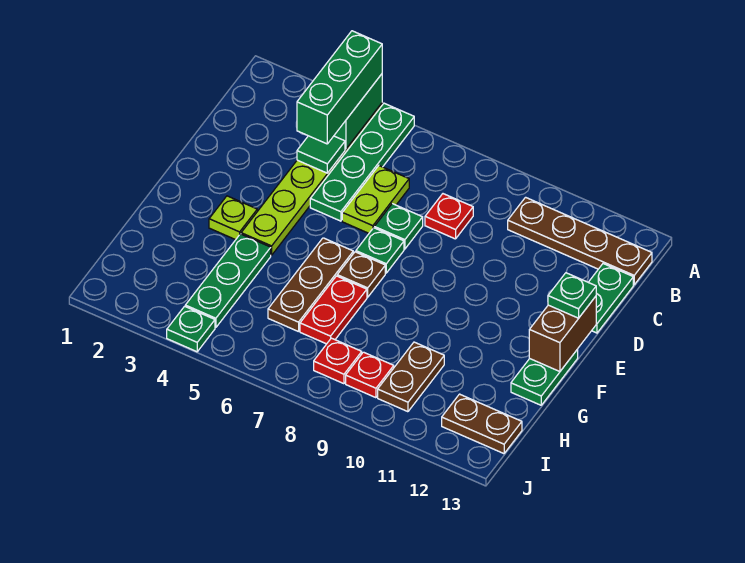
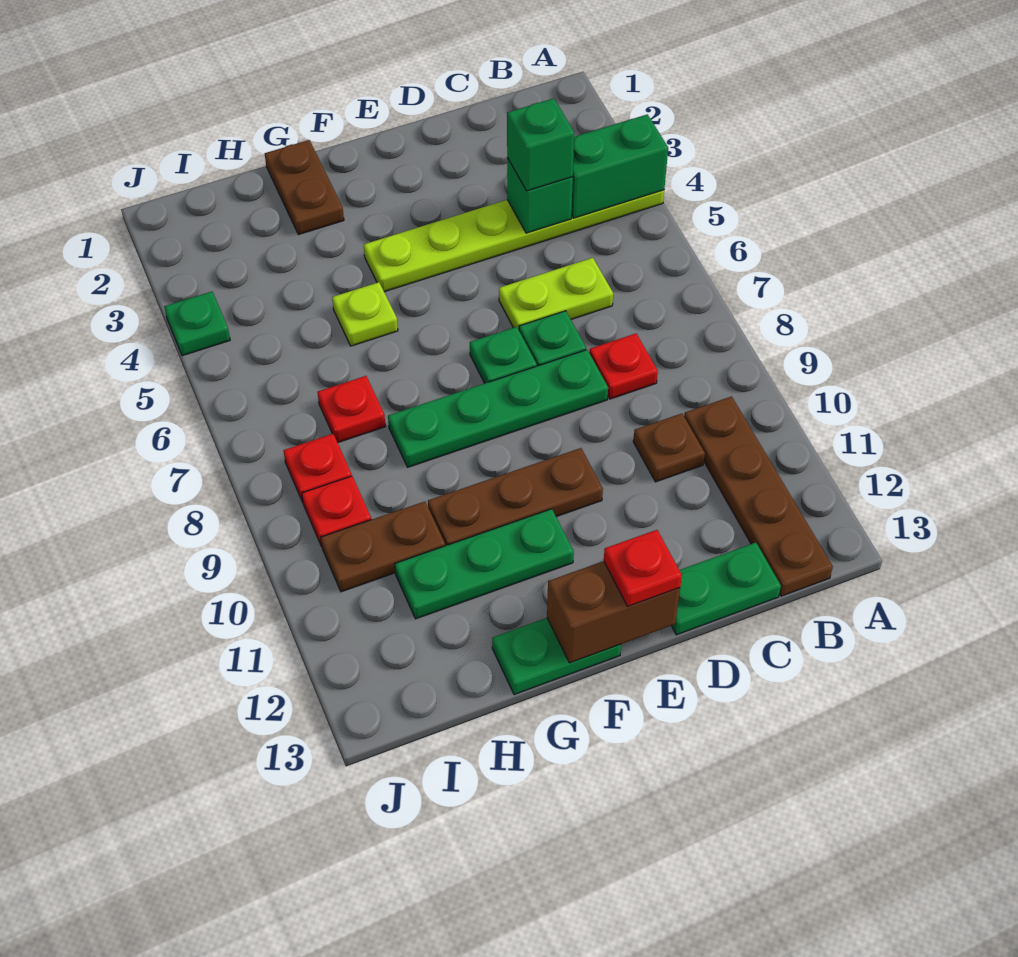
green brick A4:C4 level 3 -> green brick C4 level 3
green plate A5:D5 level 1 -> green plate D8:G8 level 1
green tile C4 level 2 -> green brick C4 level 2
green plate E13 level 3 -> red plate E13 level 3
lime plate F3 level 1 -> lime plate G5 level 1
brown plate F6:H6 level 1 -> brown plate E10:G10 level 1
brown plate F7 level 1 -> brown plate C10 level 1
green plate G4:I4 level 1 -> green plate F11:H11 level 1
red plate G7:H7 level 1 -> red plate H7 level 1
brown plate I12:I13 level 1 -> brown plate G1:G2 level 1

